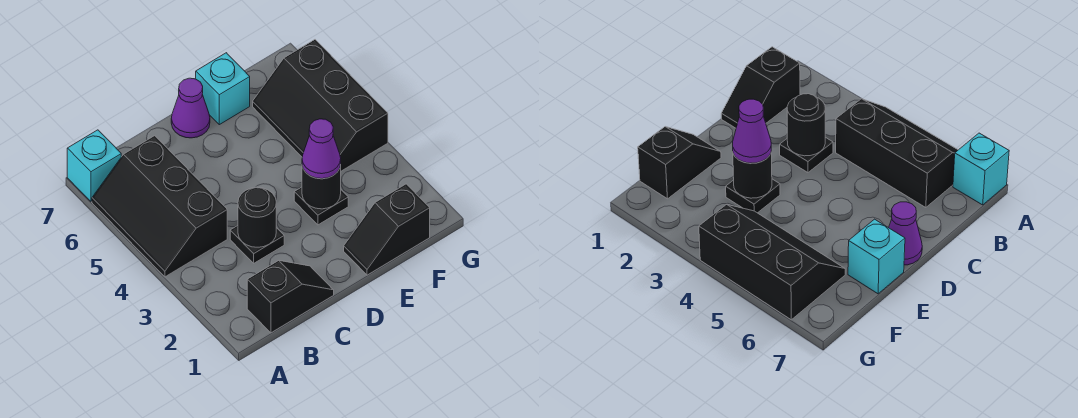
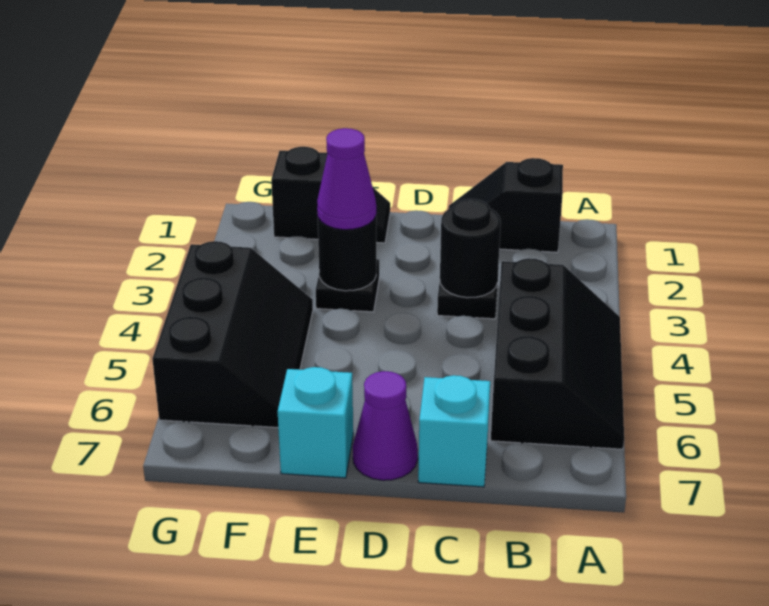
cyan brick A7 level 1 -> cyan brick C7 level 1

